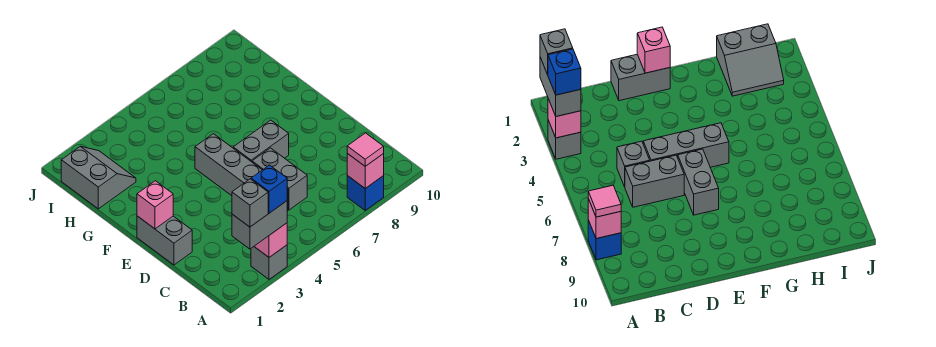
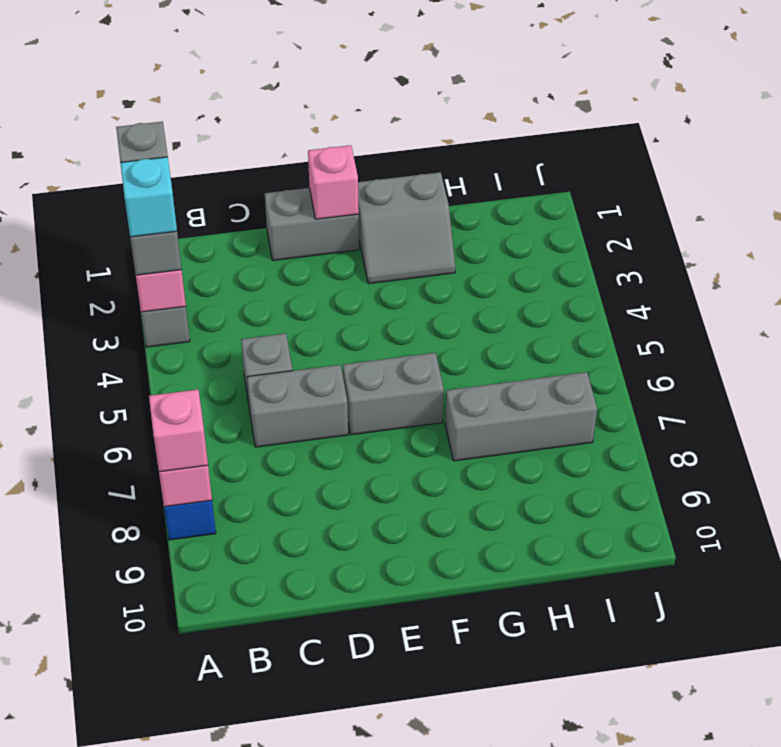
blue brick A3 level 4 -> cyan brick A3 level 4
pink tile A8 level 3 -> pink brick A8 level 3
grey brick D5:F5 level 1 -> grey brick G7:I7 level 1
grey brick E6:E7 level 1 -> grey brick E6:F6 level 1
grey slope H1:I2 level 1 top 1 -> grey slope F1:G2 level 1 top 1

